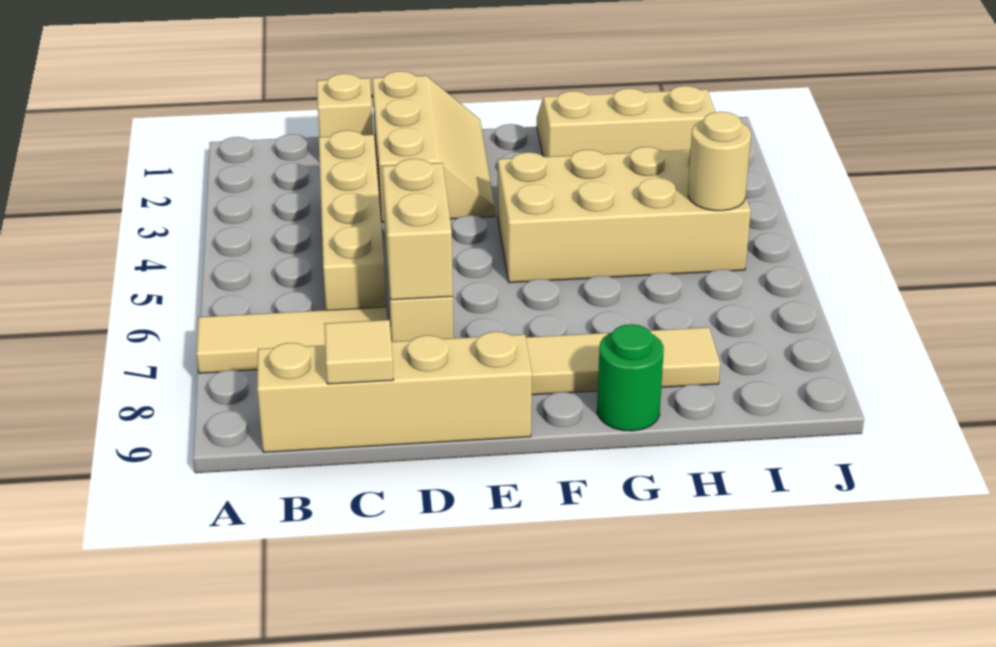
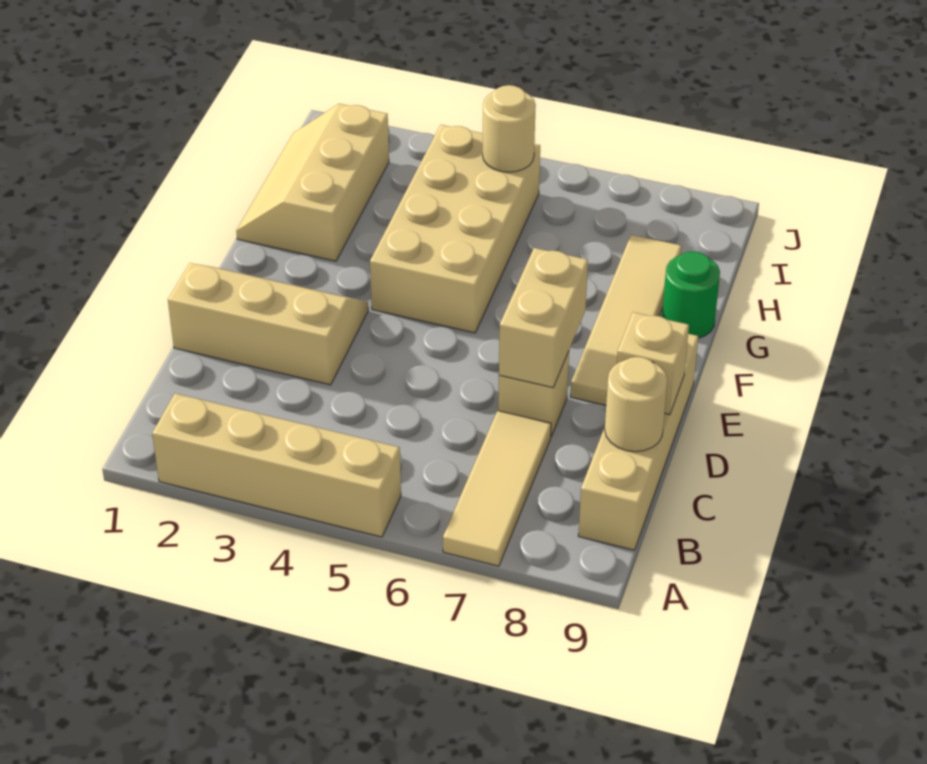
tan brick C1 level 1 -> tan brick D9 level 2
tan brick C3:C6 level 1 -> tan brick A2:A5 level 1
tan tile C9 level 2 -> tan round brick C9 level 2
tan brick D6:D7 level 2 -> tan brick D7:E7 level 2

